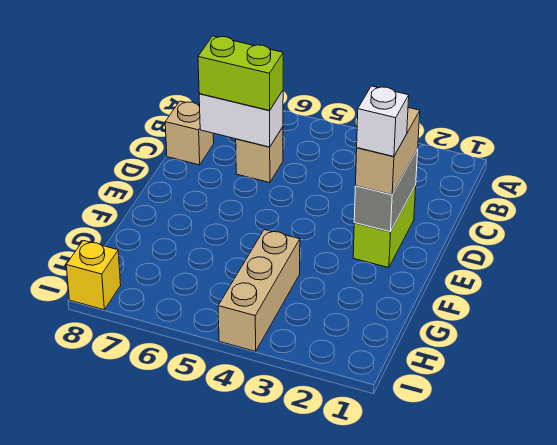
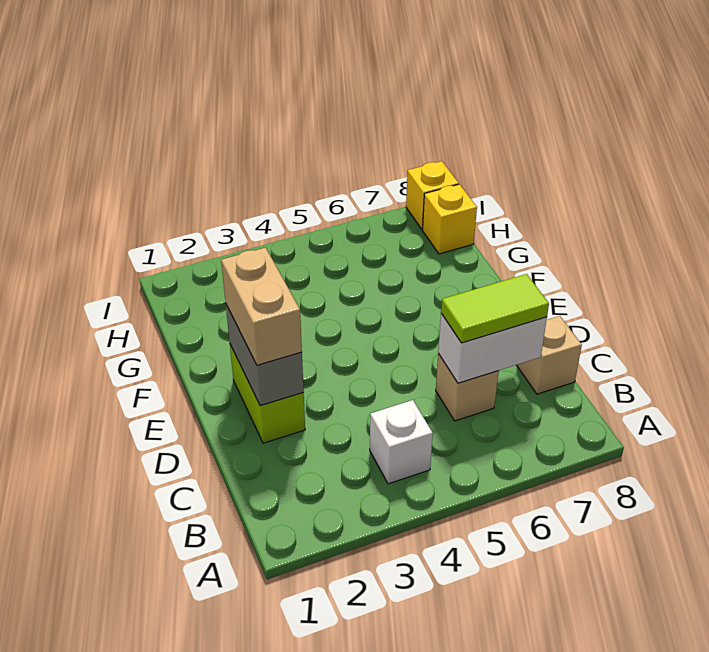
lime brick C6:C7 level 3 -> lime tile C6:C7 level 3
white brick E2 level 4 -> white brick B4 level 1
tan brick G4:I4 level 1 -> none
none -> yellow brick H8 level 1

